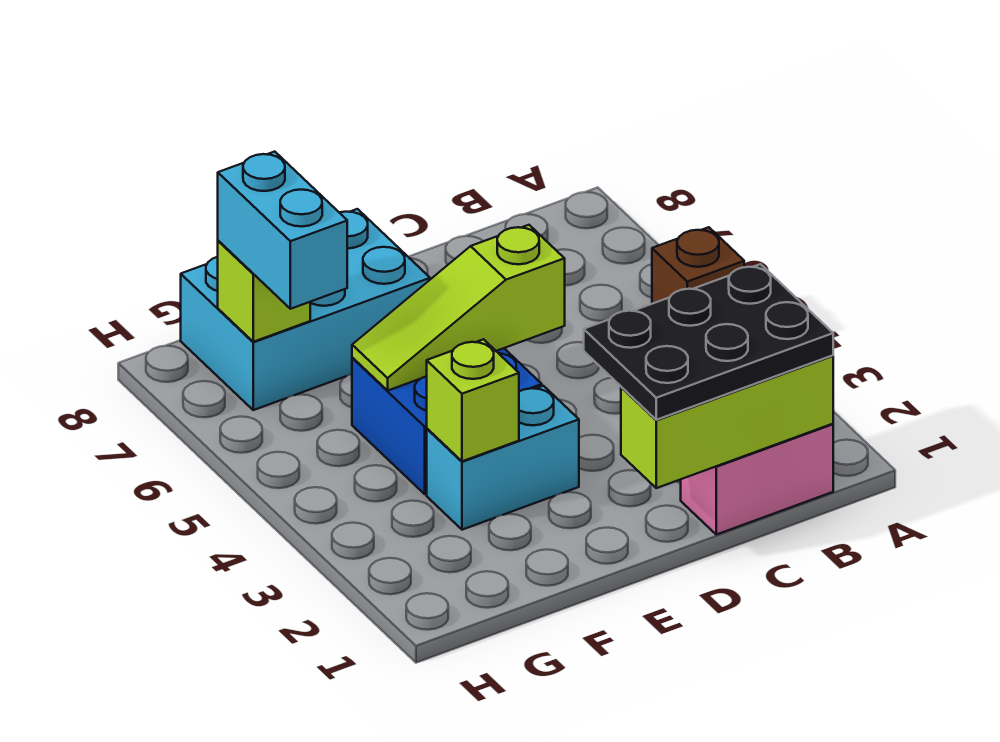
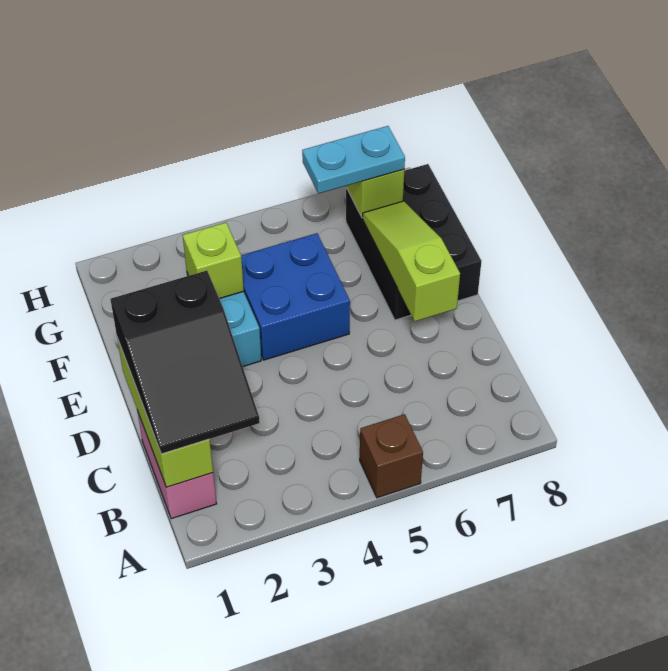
black plate B1:D2 level 3 -> black slope B1:D2 level 3 top D
lime slope D5:F5 level 2 top D -> lime slope D7:F7 level 2 top D
cyan brick E7:G8 level 1 -> black brick E7:G8 level 1
cyan brick G6:G7 level 3 -> cyan plate G6:G7 level 3

